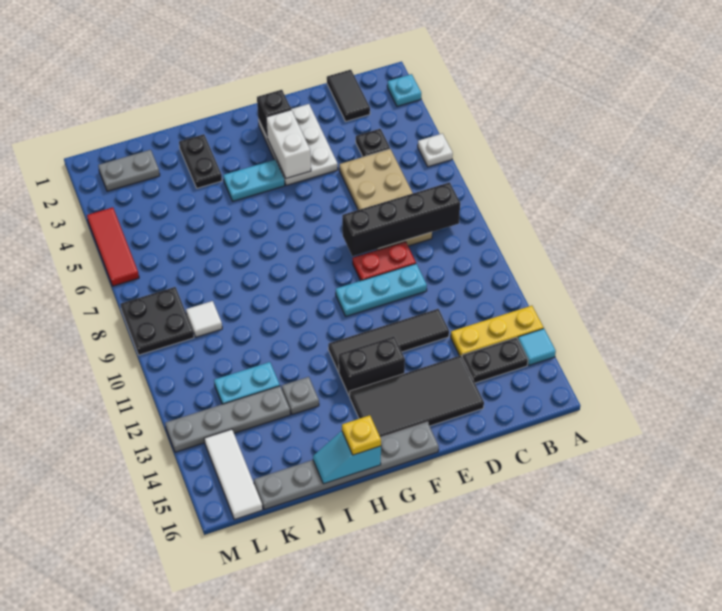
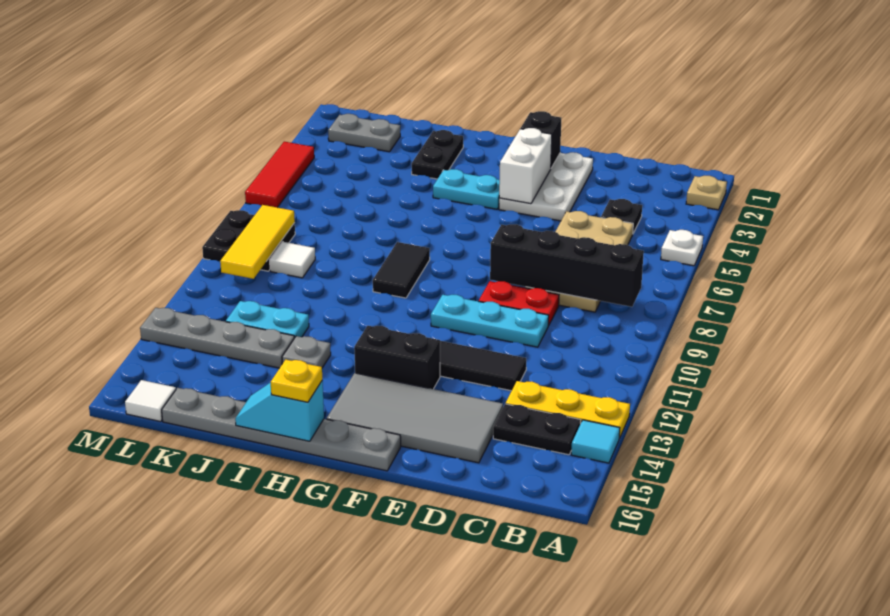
cyan plate A2 level 1 -> tan plate A2 level 1
black tile C1:C2 level 1 -> black tile H8:H9 level 1
black tile D14:G15 level 1 -> grey tile D14:G15 level 1
none -> yellow tile L8:L10 level 2
white tile L14:L16 level 1 -> white tile L16 level 1

